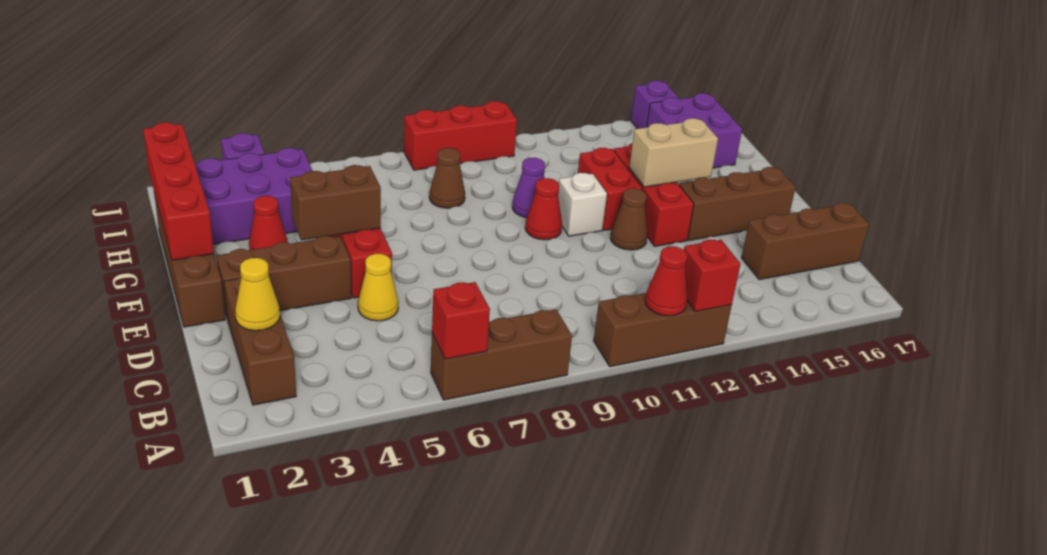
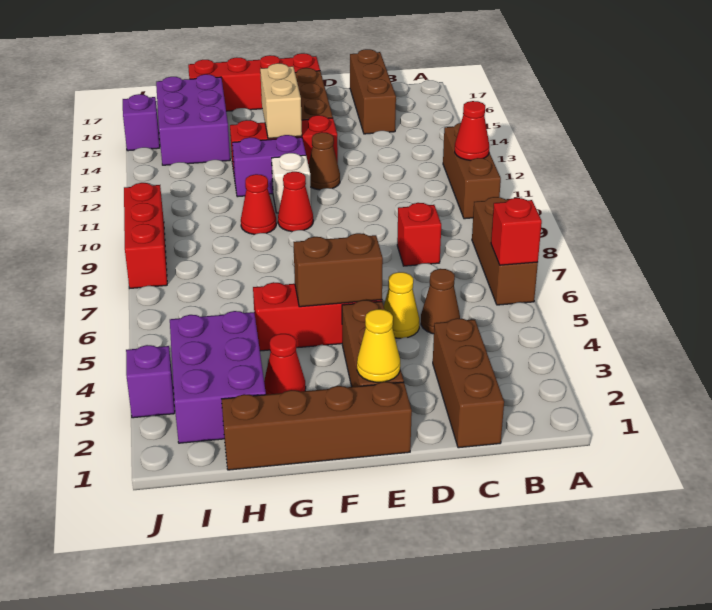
red brick A12 level 2 -> red brick C8 level 1
brown brick B2:D2 level 1 -> brown brick C1:C3 level 1
yellow cone C2 level 2 -> yellow cone E2 level 2
red brick F1:I1 level 2 -> red brick E17:H17 level 1
brown brick F4:F5 level 2 -> brown brick E5:F5 level 2
red brick F12:G12 level 1 -> purple brick F12:G12 level 1
purple cone G10 level 1 -> red cone G10 level 1
brown cone H8 level 1 -> brown cone C5 level 1
purple brick H15:I16 level 1 -> purple brick H14:I16 level 1

